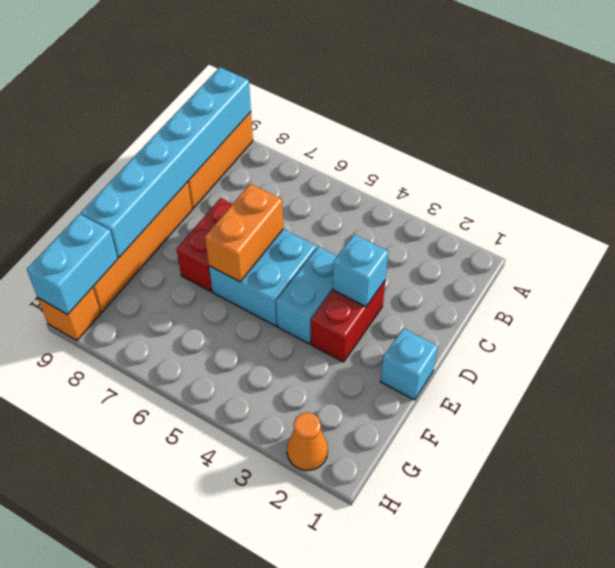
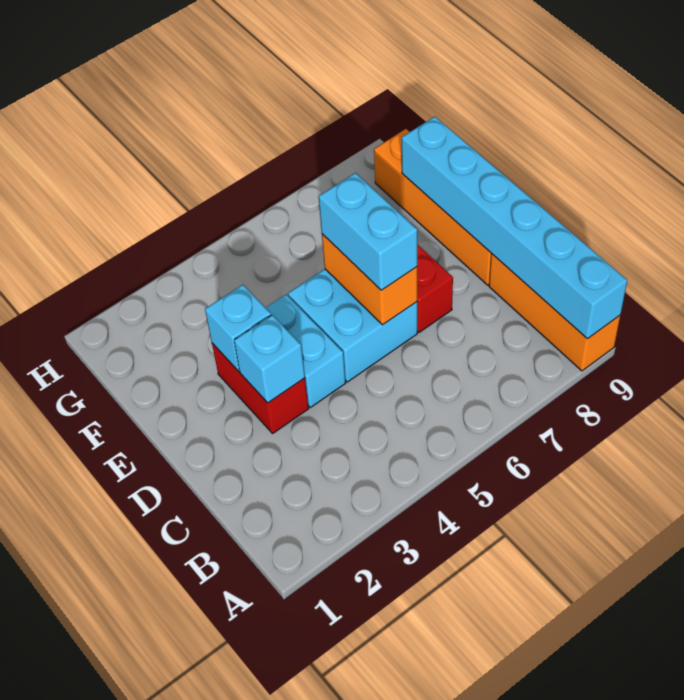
cyan brick E1 level 1 -> cyan brick E3 level 2
cyan brick G9:H9 level 2 -> cyan brick D6:E6 level 3
orange cone H2 level 1 -> none
orange brick H9 level 1 -> none

